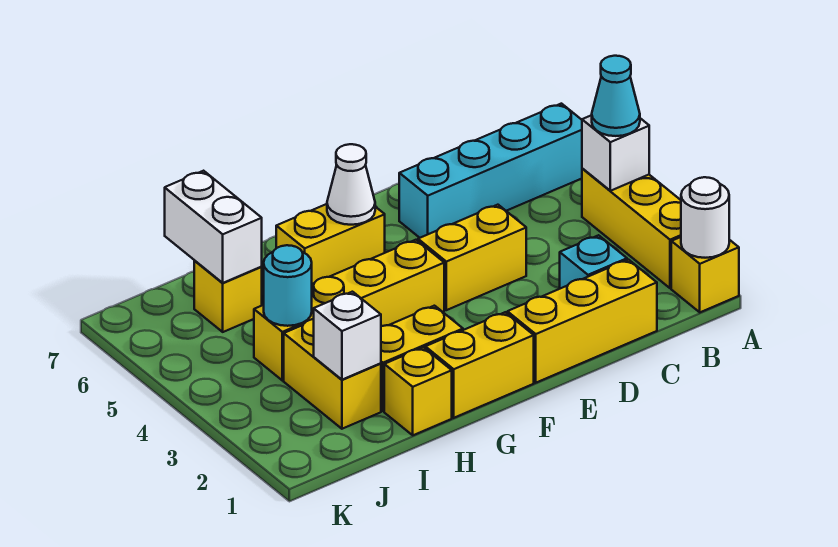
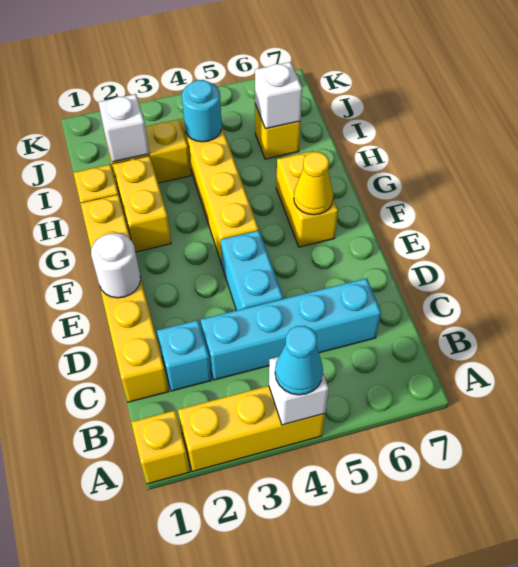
white round brick A1 level 2 -> white round brick E1 level 2
cyan brick A6:D6 level 1 -> cyan brick C3:C6 level 1
yellow brick D4:E4 level 1 -> cyan brick D4:E4 level 1
white cone F6 level 2 -> yellow cone F6 level 2
white brick I6:I7 level 2 -> white brick I6 level 2

